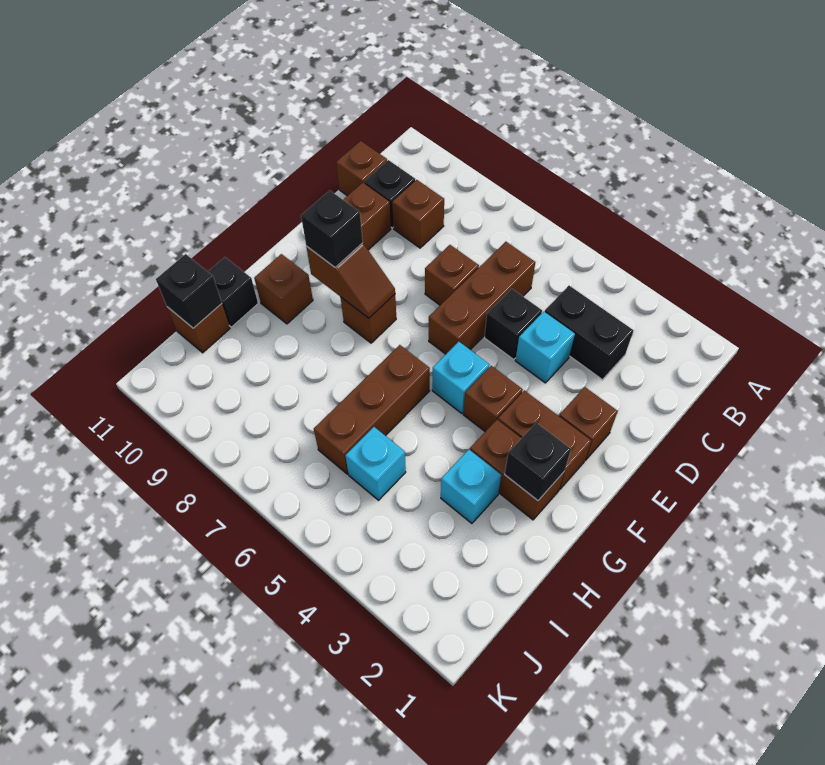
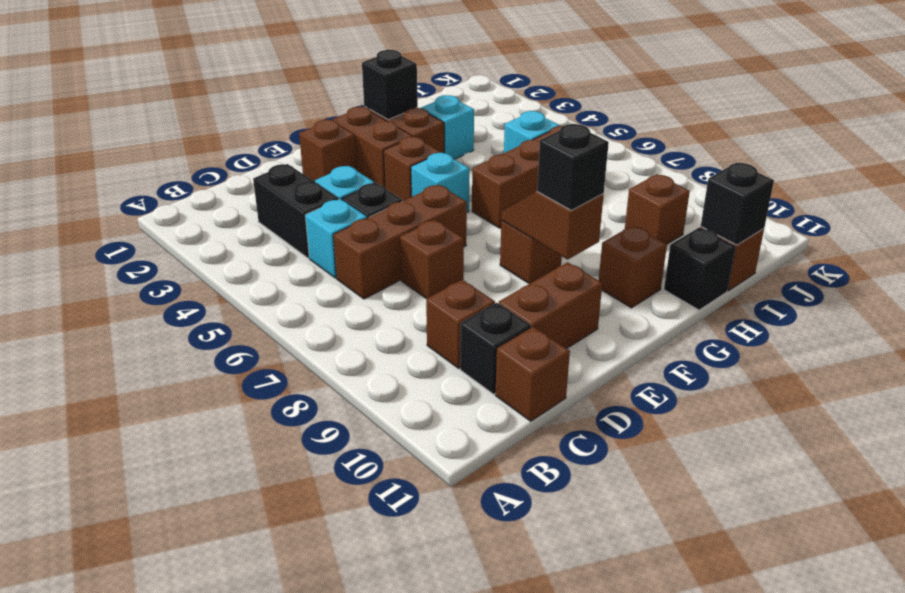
none -> cyan brick C5 level 1
none -> brown brick I9 level 1

